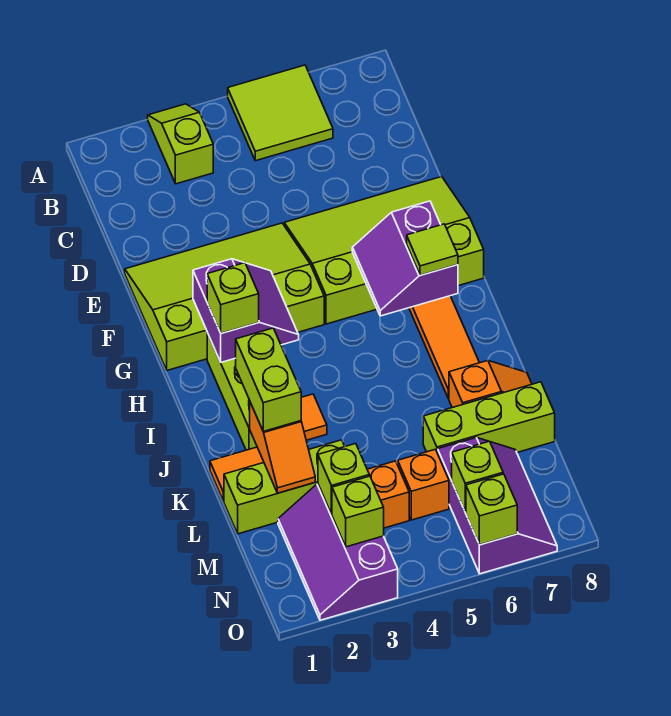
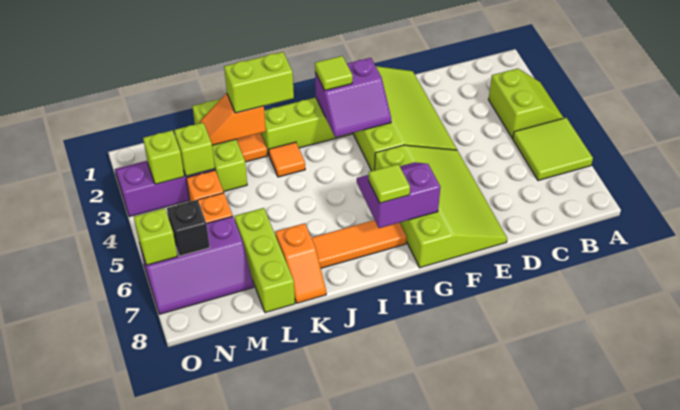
lime slope A3:B3 level 1 top B -> lime slope A3:B4 level 1 top B
lime brick H2 level 3 -> lime tile H2 level 3
lime brick N6 level 2 -> black brick N6 level 2

